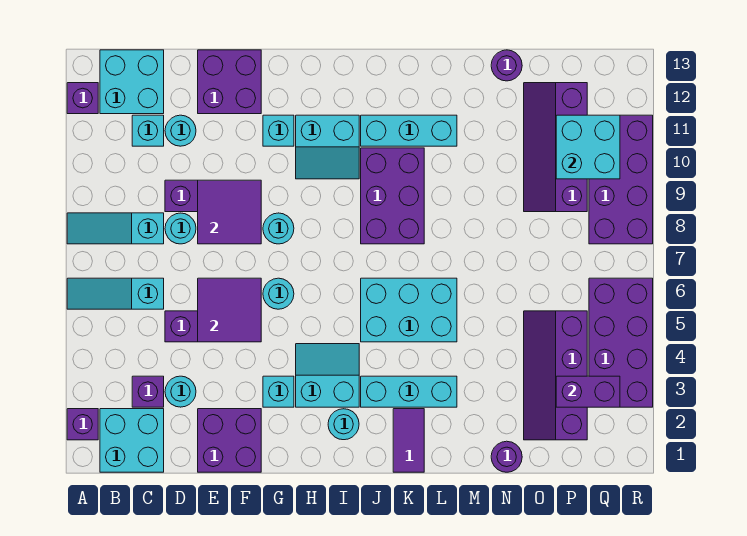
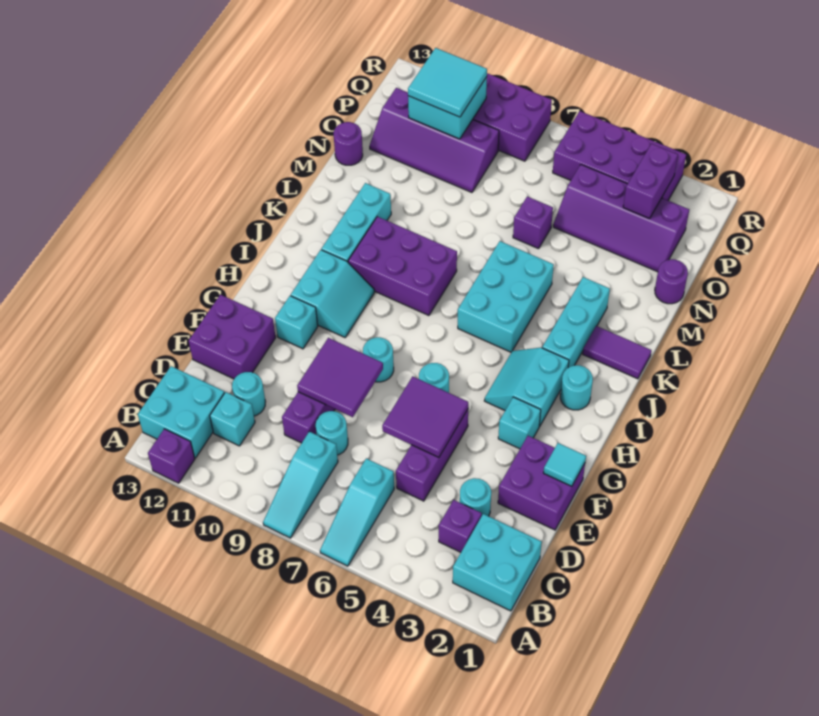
purple brick A2 level 1 -> purple brick N6 level 1
none -> cyan tile F1 level 2
none -> cyan tile P10:Q11 level 3

